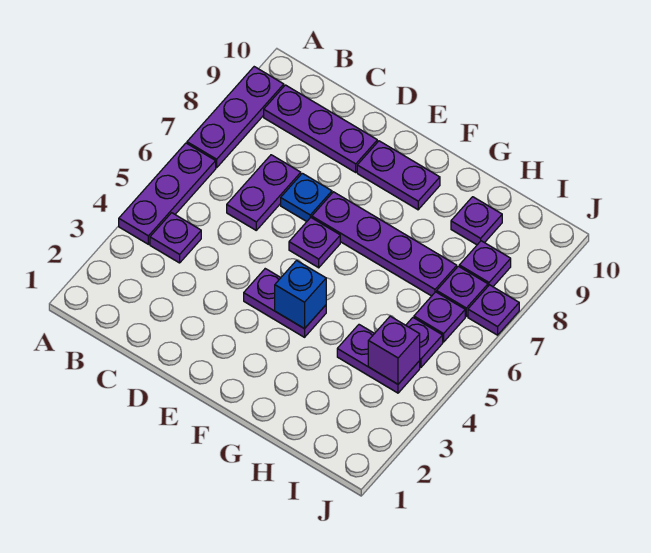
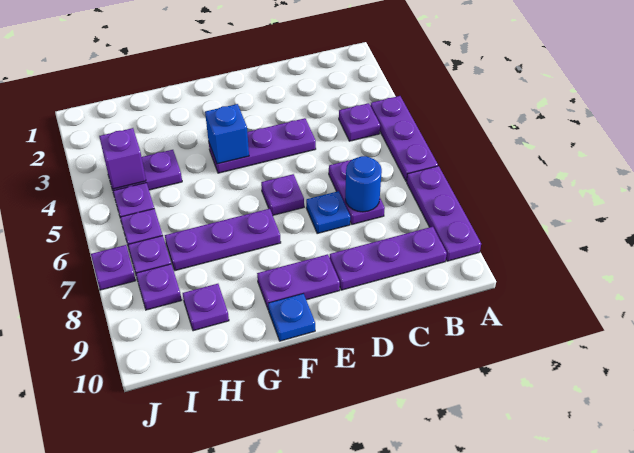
none -> blue round brick C7 level 2
purple plate E4:F4 level 1 -> purple plate D4:F4 level 1
purple plate E7:H7 level 1 -> purple plate F7:H7 level 1
none -> blue plate F10 level 1

